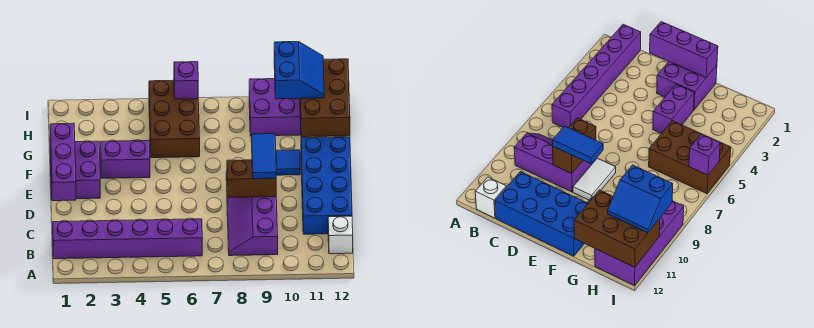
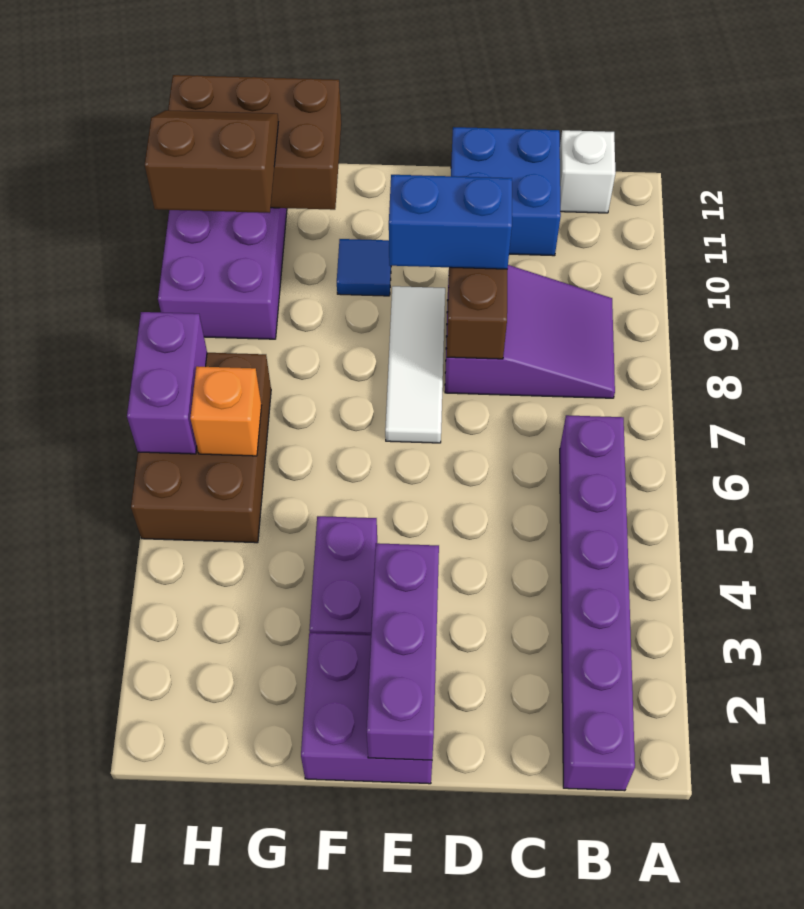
purple slope B8:D9 level 1 top 9 -> purple slope B8:D9 level 1 top D
blue brick C11:F12 level 1 -> blue brick C11:D12 level 1
purple brick D1:F1 level 2 -> purple brick E1:E3 level 2
blue tile D9:E9 level 3 -> blue brick D9:E9 level 3
white tile E8:E9 level 1 -> white tile E7:E9 level 1
brown brick G5:I6 level 1 -> brown brick H5:I7 level 1
none -> orange brick H6 level 2
blue slope H10:I11 level 3 top 10 -> brown slope H10:I11 level 3 top 10
purple brick I6 level 2 -> purple brick I6:I7 level 2

